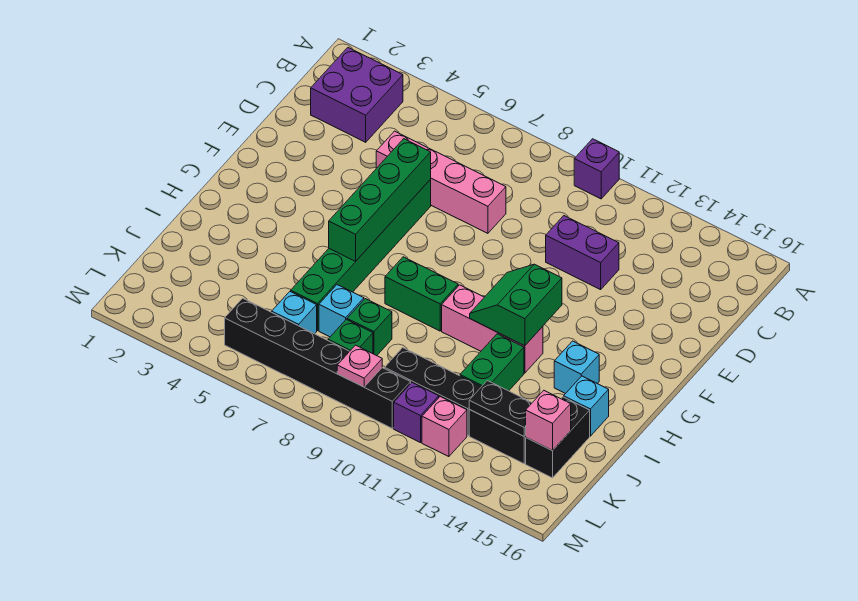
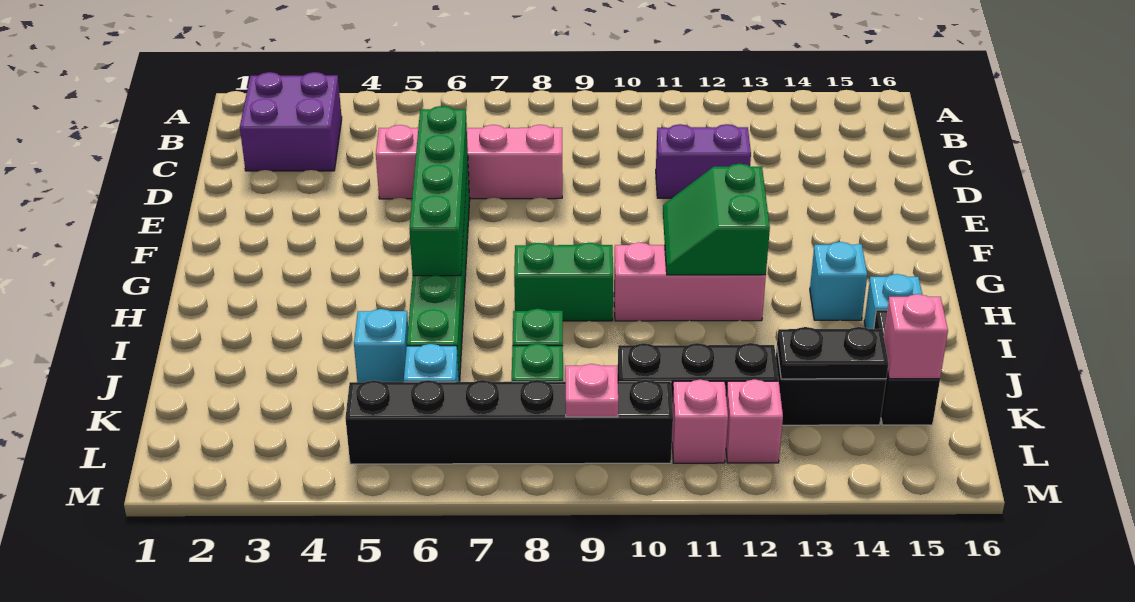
purple brick A10 level 1 -> none
green brick I12:J12 level 1 -> none
cyan brick J7 level 1 -> cyan brick J5 level 1
purple brick L11 level 1 -> pink brick L11 level 1

